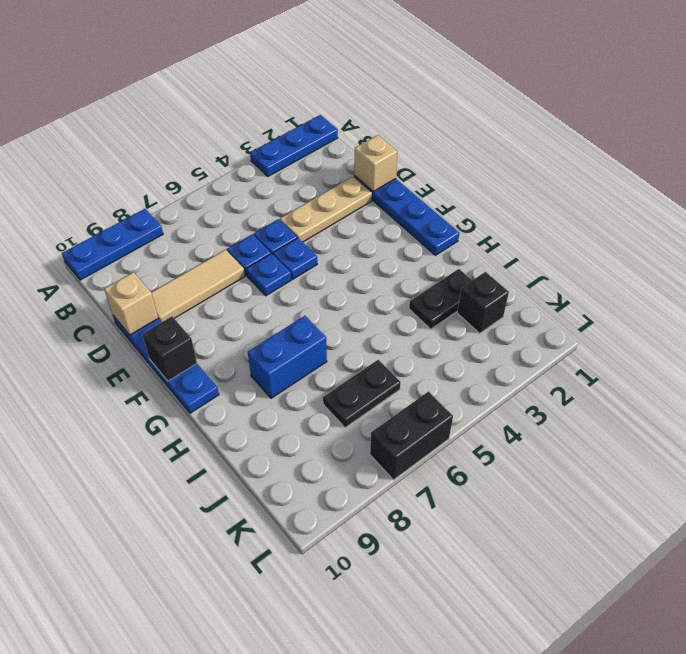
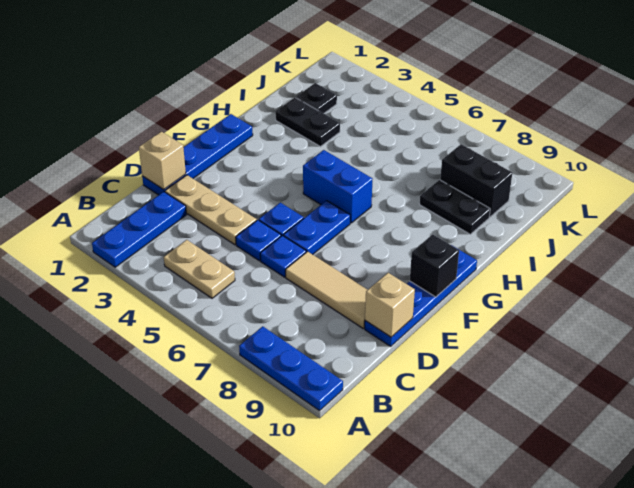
blue plate A1:A3 level 1 -> blue plate A2:C2 level 1
none -> tan plate B4:B5 level 1
blue plate E6 level 1 -> blue plate E6:F6 level 1
blue brick H7:H8 level 1 -> blue brick G5:G6 level 1
black brick J2 level 1 -> black plate J2 level 1
black plate J6:J7 level 1 -> black plate I8:I9 level 1
black brick L6:L7 level 1 -> black brick J8:J9 level 1

